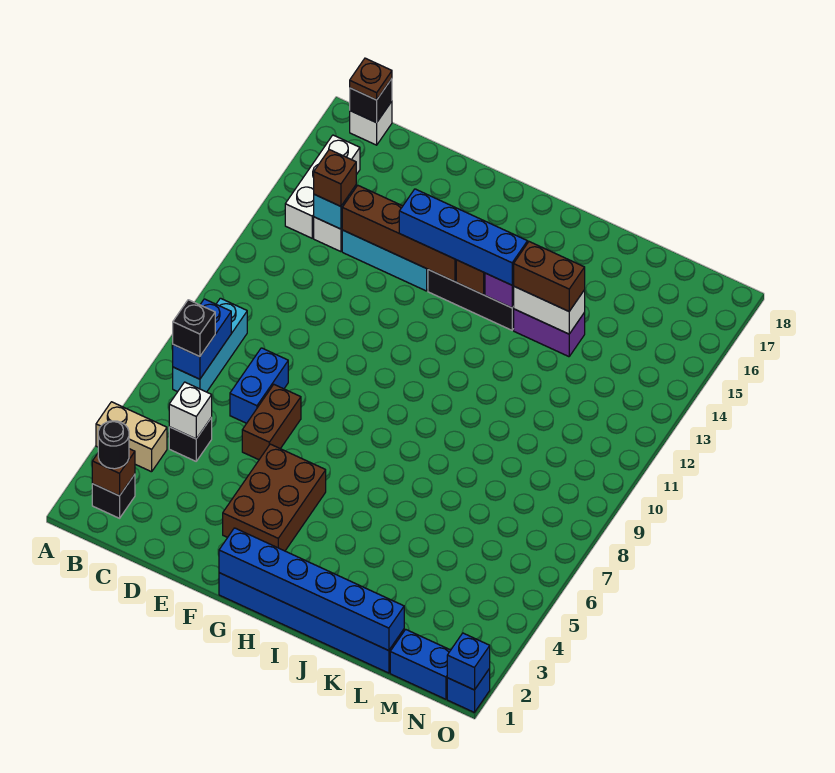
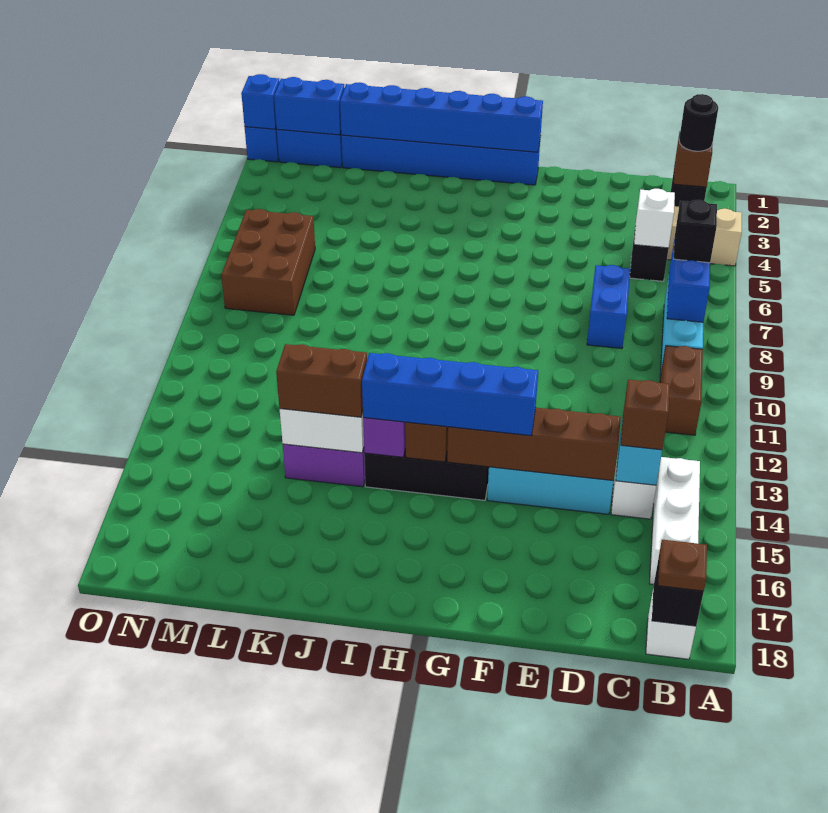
brown brick E6:E7 level 1 -> brown brick B10:B11 level 1
brown brick F3:G5 level 1 -> brown brick M6:N8 level 1
none -> blue brick M1:N1 level 2

